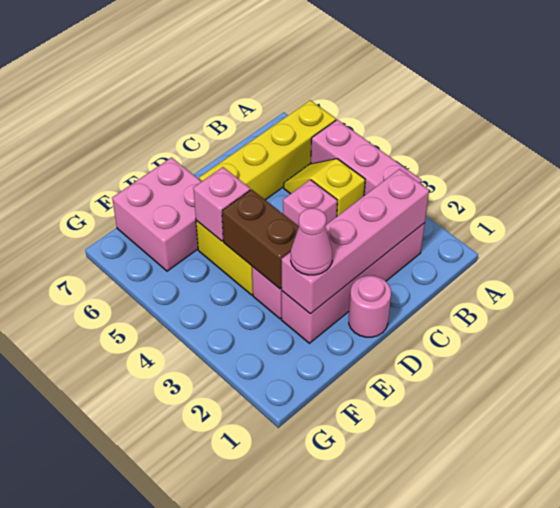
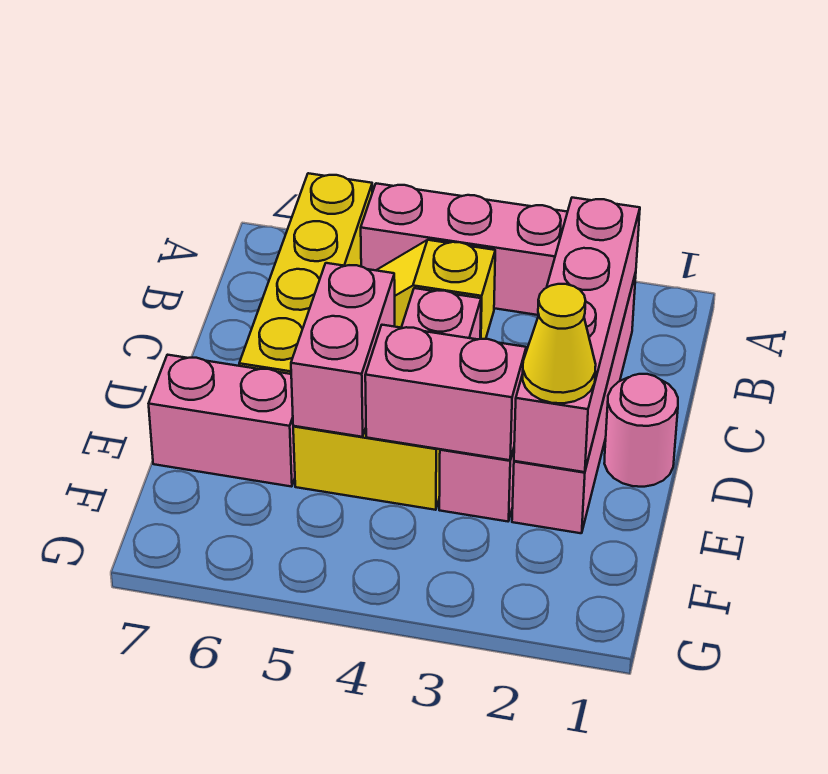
pink cone E2 level 3 -> yellow cone E2 level 3
brown brick E3:E4 level 2 -> pink brick E3:E4 level 2
pink brick E5 level 2 -> pink brick D5:E5 level 2
pink brick E6:F7 level 1 -> pink brick E6:E7 level 1

